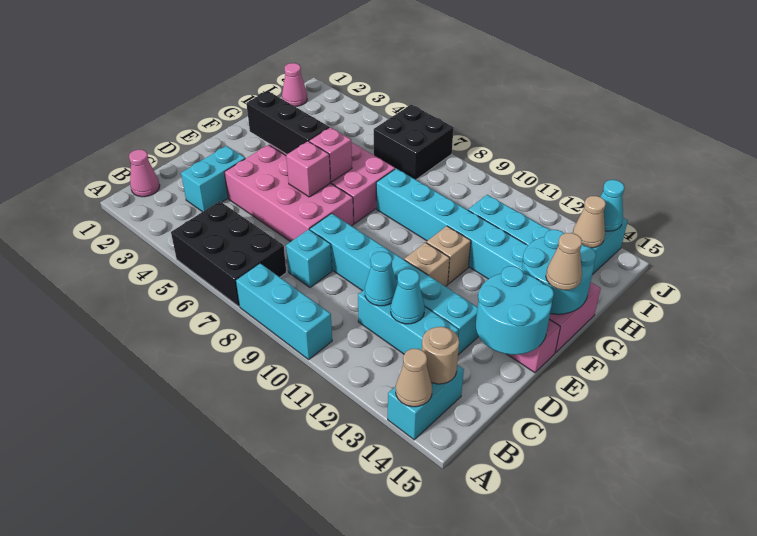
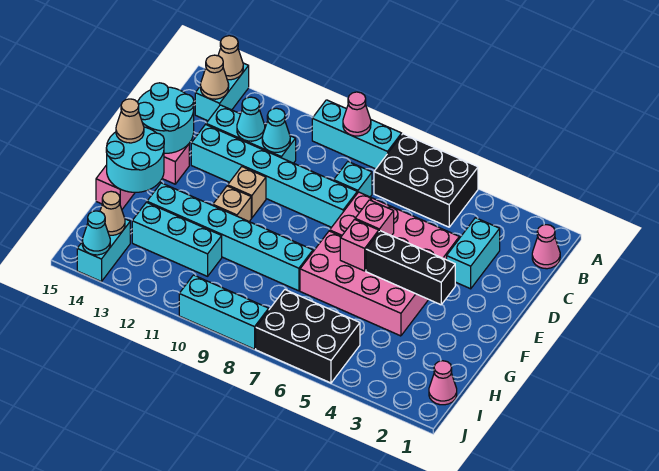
none -> pink cone A9 level 2
tan round brick B14 level 2 -> tan cone B14 level 2
black brick I6:J7 level 1 -> black brick I5:J7 level 1
none -> cyan brick J8:J10 level 1

